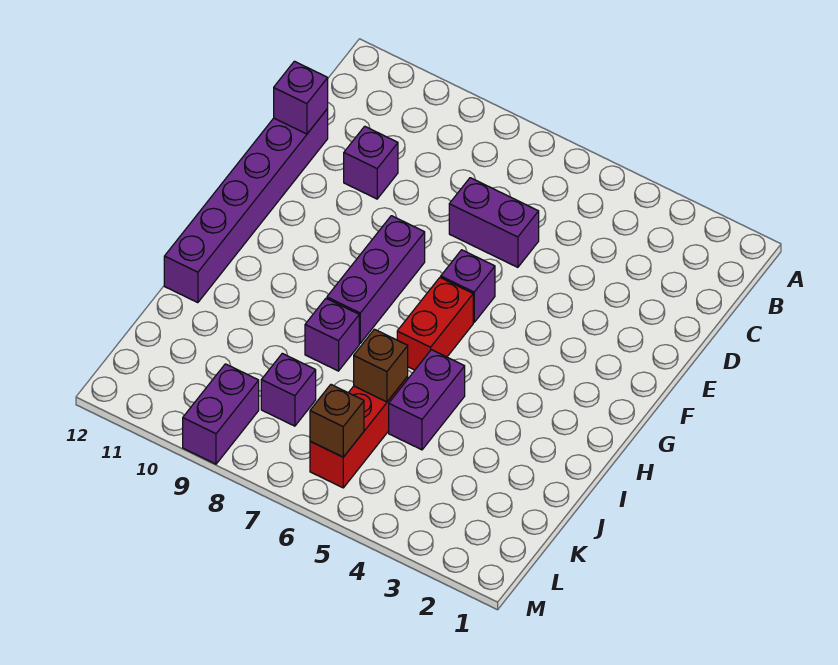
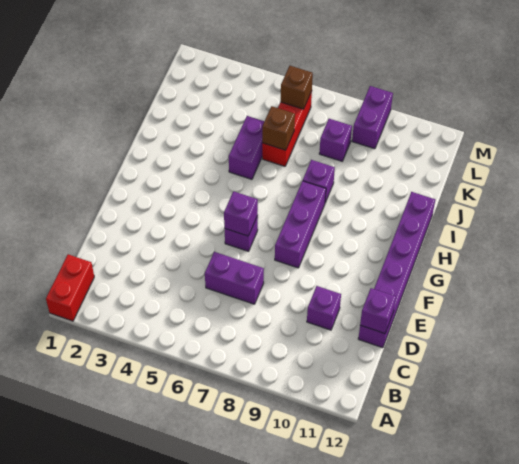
none -> purple brick F6 level 2
red brick G6:H6 level 1 -> red brick A1:B1 level 1

